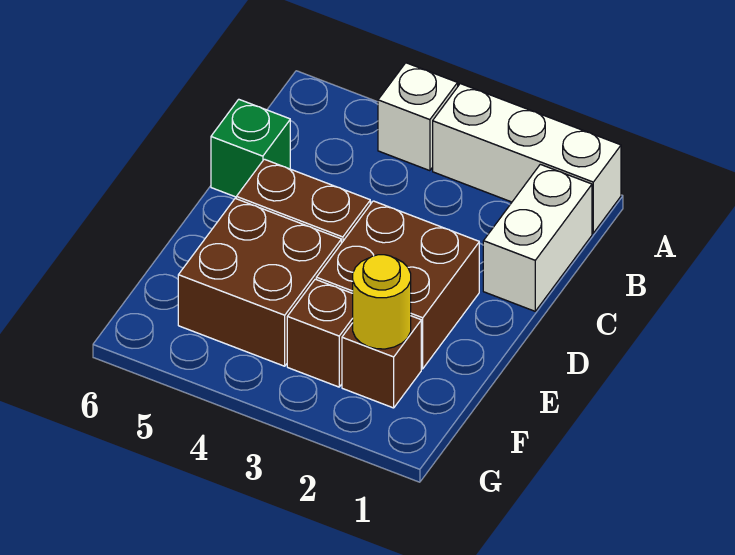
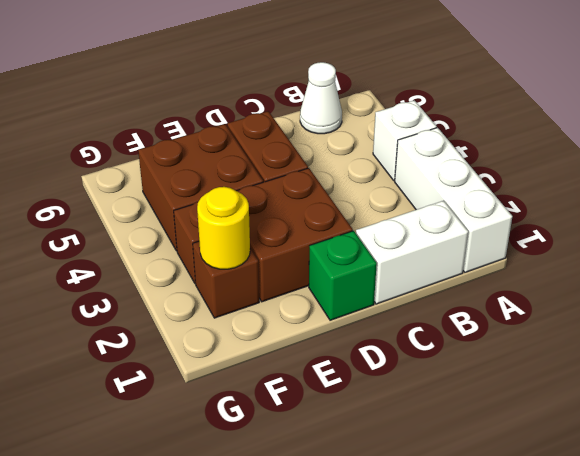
none -> white cone B6 level 1
green brick C6 level 1 -> green brick D1 level 1

